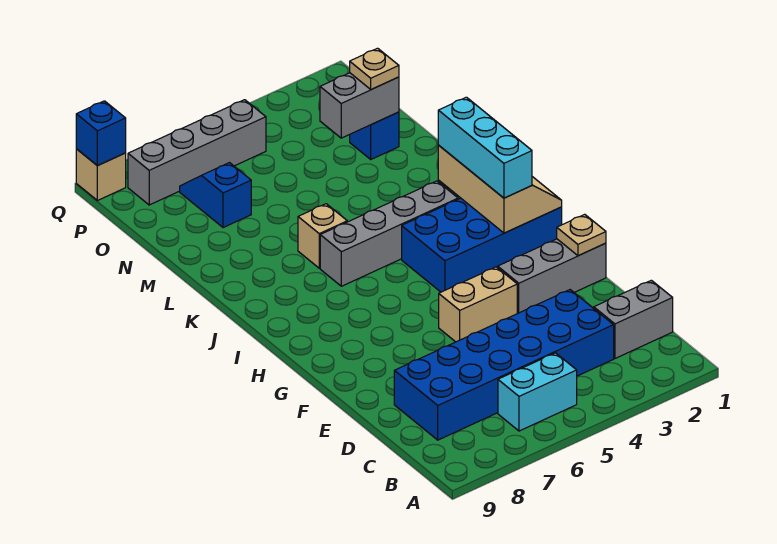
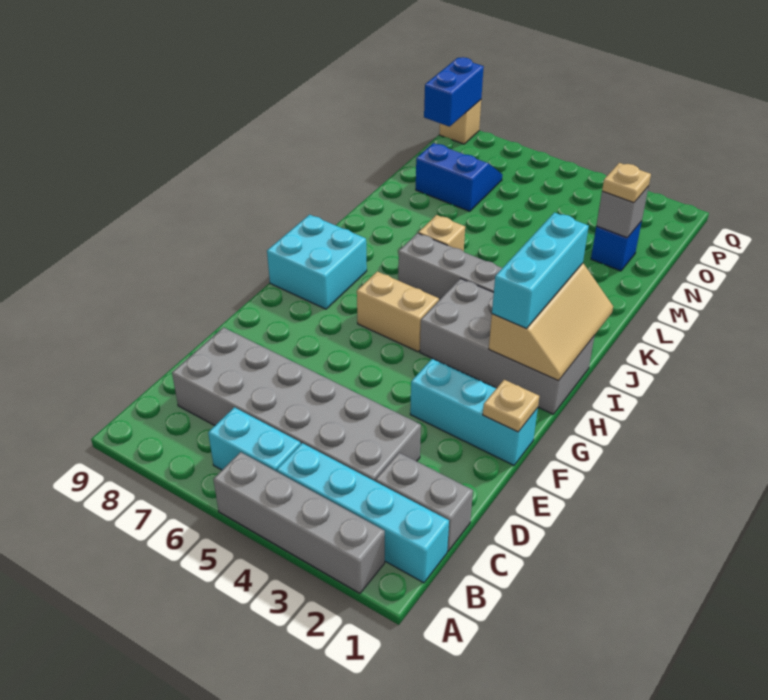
none -> cyan brick B1:B4 level 1
blue brick C3:D8 level 1 -> grey brick C3:D8 level 1
grey brick F1:F3 level 1 -> cyan brick F1:F3 level 1
tan brick F4:F5 level 1 -> tan brick H5:H6 level 1
blue brick H1:I4 level 1 -> grey brick H1:I4 level 1
none -> cyan brick H8:I9 level 1
grey brick N2:N3 level 2 -> grey brick N2 level 2
blue slope N7:O7 level 1 top N -> blue slope N7:O8 level 1 top N
grey brick P5:P8 level 1 -> grey brick A2:A5 level 1
blue brick Q9 level 2 -> blue brick P9:Q9 level 2

